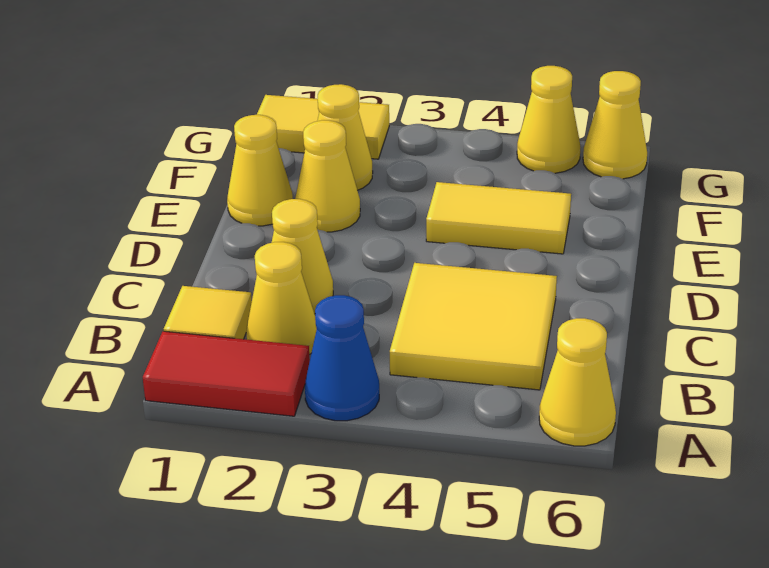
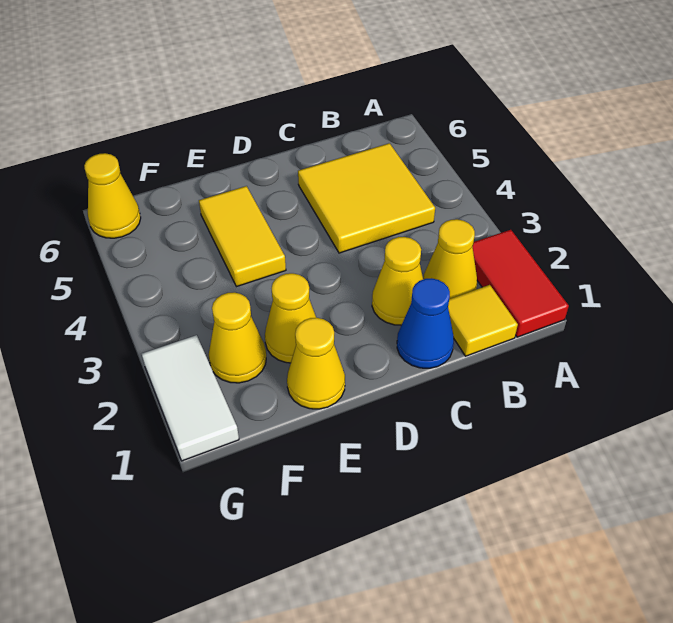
blue cone A3 level 1 -> blue cone C1 level 1
yellow cone A6 level 1 -> none
yellow tile G1:G2 level 1 -> white tile G1:G2 level 1
yellow cone G5 level 1 -> none

